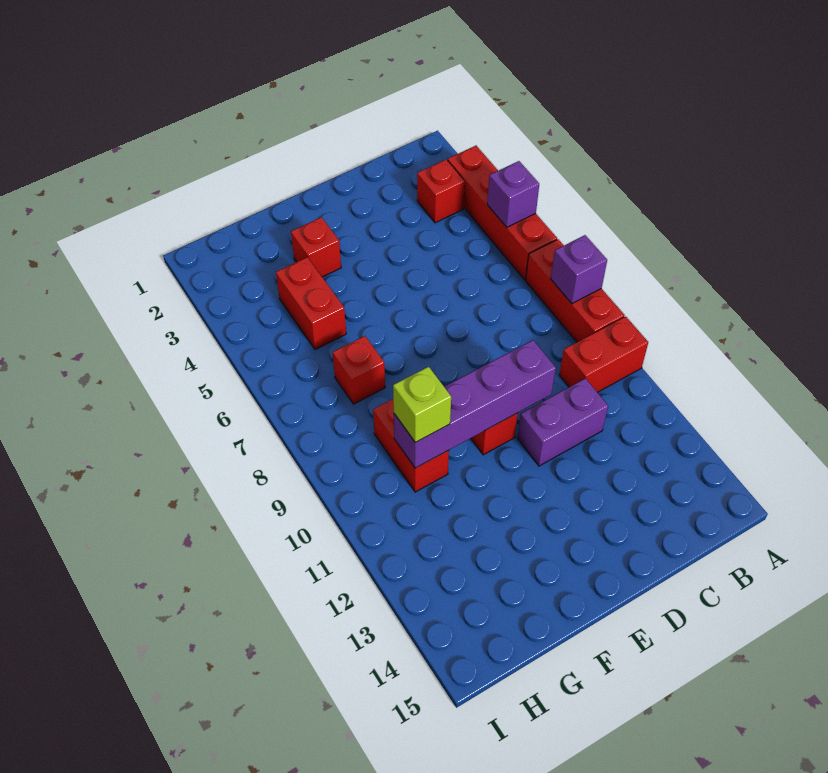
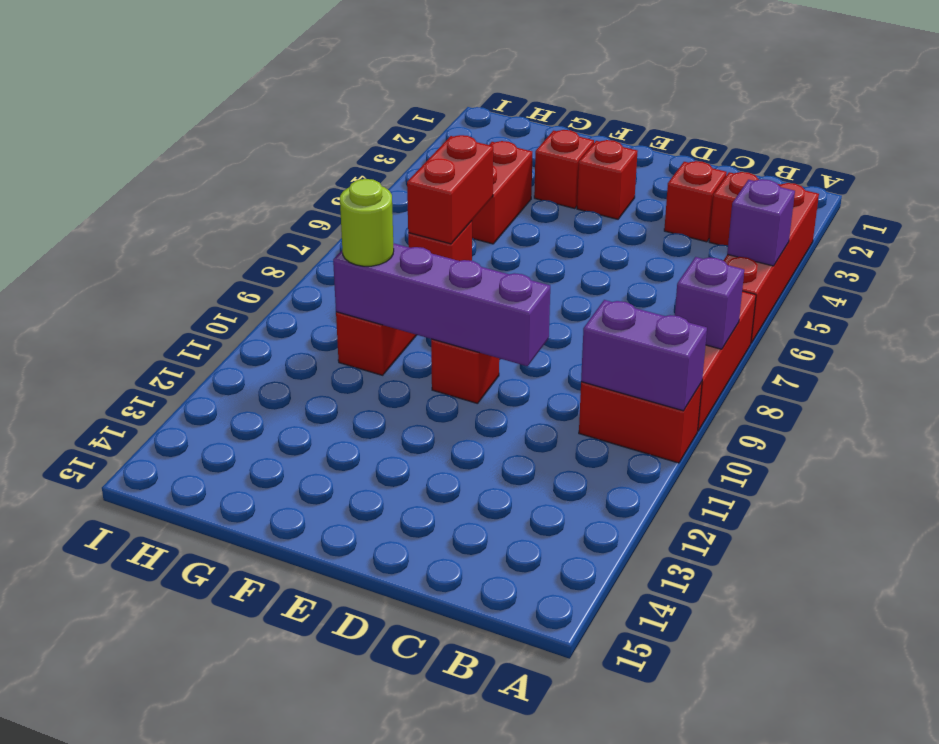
none -> red brick C3 level 1
purple brick C11:D11 level 1 -> purple brick A10:B10 level 2
none -> red brick E3 level 1
none -> red brick G6:G7 level 2
lime brick G10 level 3 -> lime round brick G10 level 3

